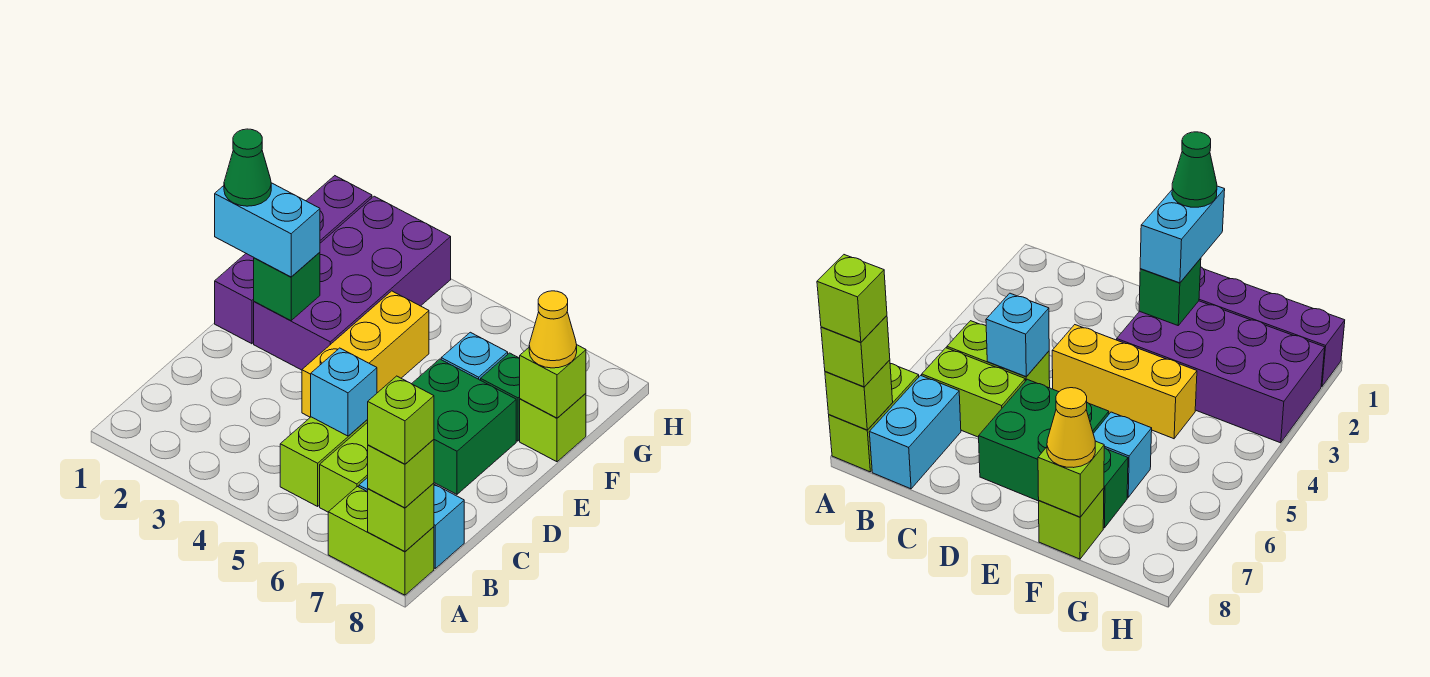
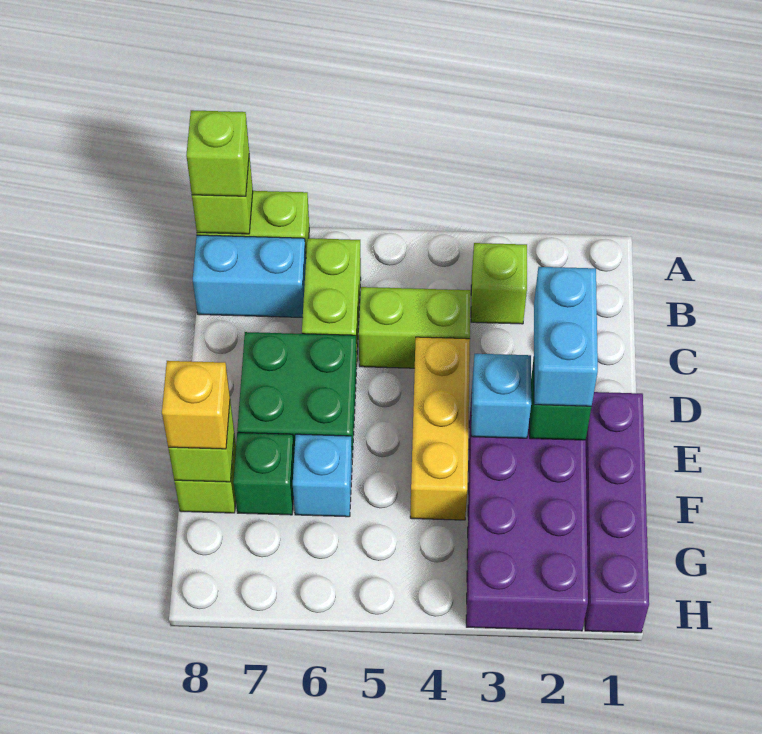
lime brick A8 level 4 -> lime brick B3 level 1
lime brick B5:C5 level 1 -> lime brick C4:C5 level 1
cyan brick C5 level 2 -> cyan brick E3 level 2
cyan brick E1:E2 level 3 -> cyan brick D2:E2 level 3
green cone E1 level 4 -> none
yellow cone F8 level 3 -> yellow brick F8 level 3

